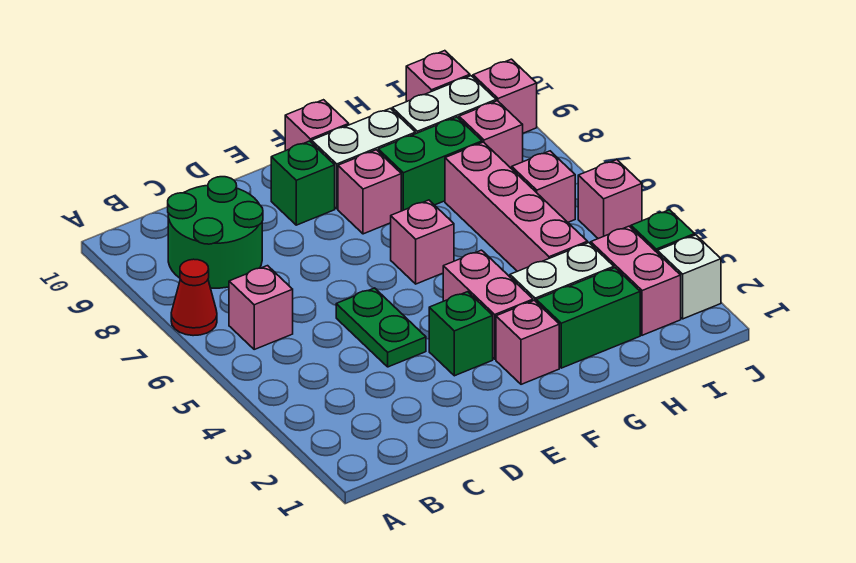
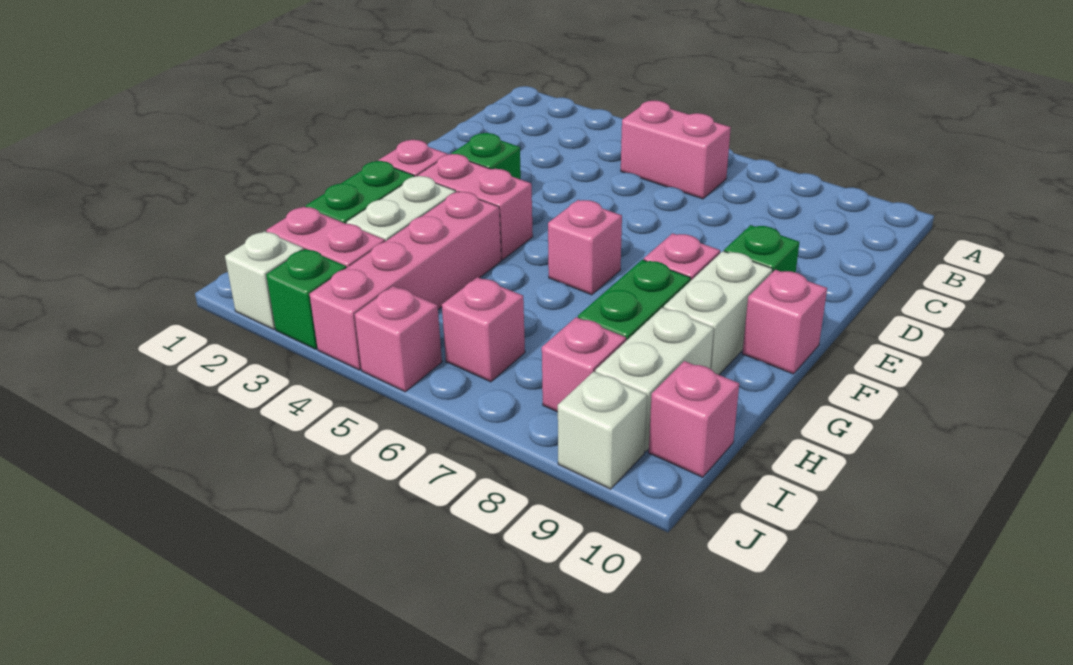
red cone A7 level 1 -> none
pink brick B6 level 1 -> pink brick B5:B6 level 1
green round brick B8:C9 level 1 -> none
green plate D4:D5 level 1 -> none
pink brick H4:H7 level 1 -> pink brick G4:J4 level 1
pink brick J9 level 1 -> white brick J9 level 1

